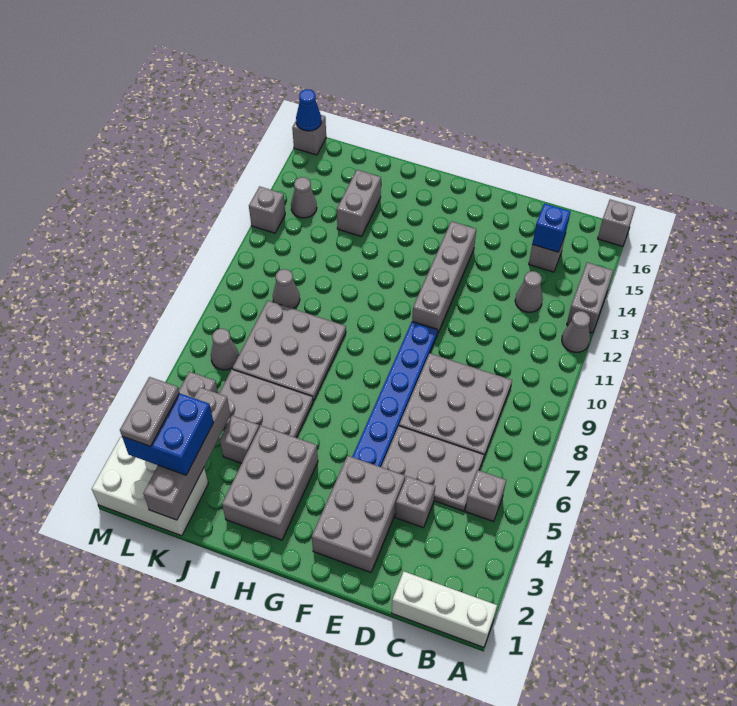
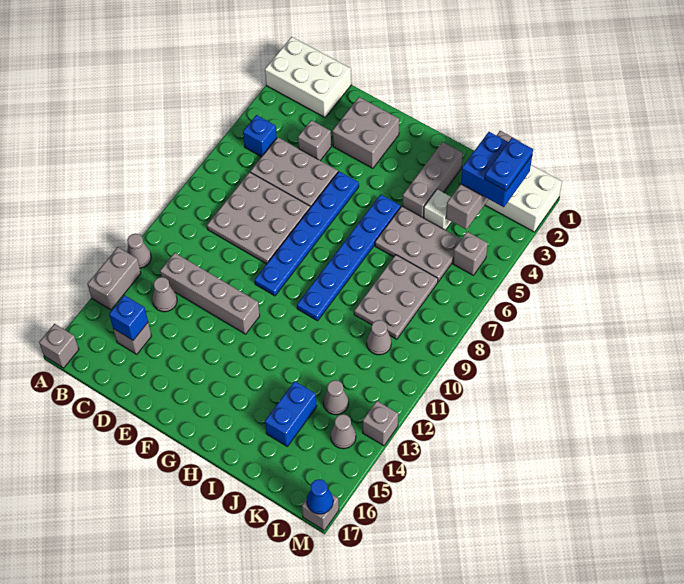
white brick A1:C1 level 1 -> white brick A1:C2 level 1
grey brick B5 level 1 -> blue brick B5 level 1
grey brick E2:F4 level 1 -> grey brick E2:F3 level 1
grey brick F11:F14 level 1 -> grey brick C12:F12 level 1
grey brick H2:I4 level 1 -> grey brick I2:I4 level 1
none -> blue plate H5:H10 level 1
grey plate I7:K9 level 1 -> grey plate J7:K9 level 1
grey brick J4 level 1 -> white brick J4 level 1
grey brick J14:J15 level 1 -> blue brick J14:J15 level 1
grey plate L2:L3 level 4 -> blue plate L2:L3 level 4
grey cone L7 level 1 -> grey cone K13 level 1

